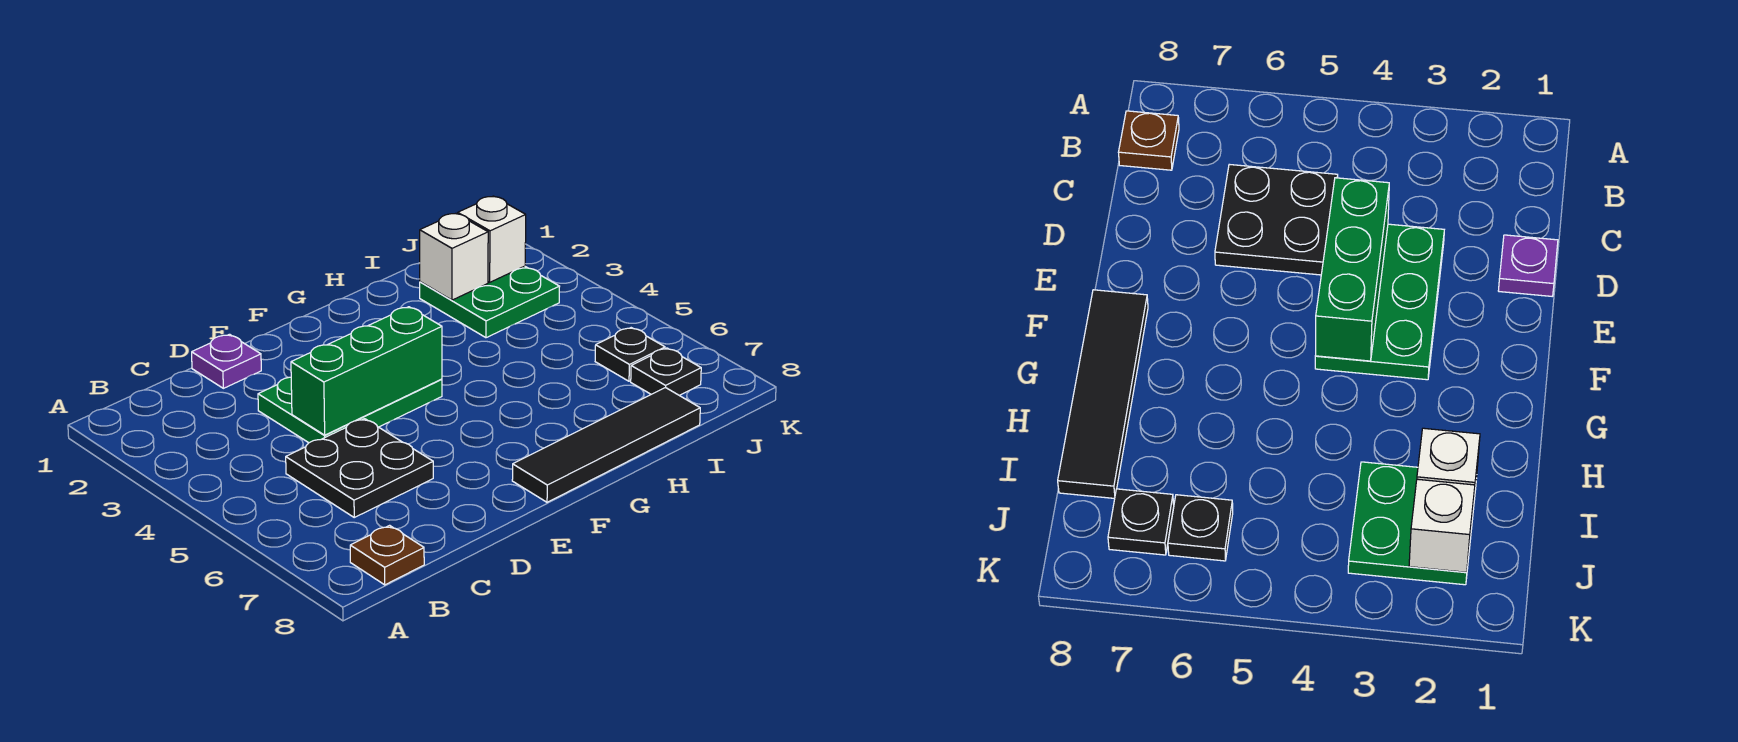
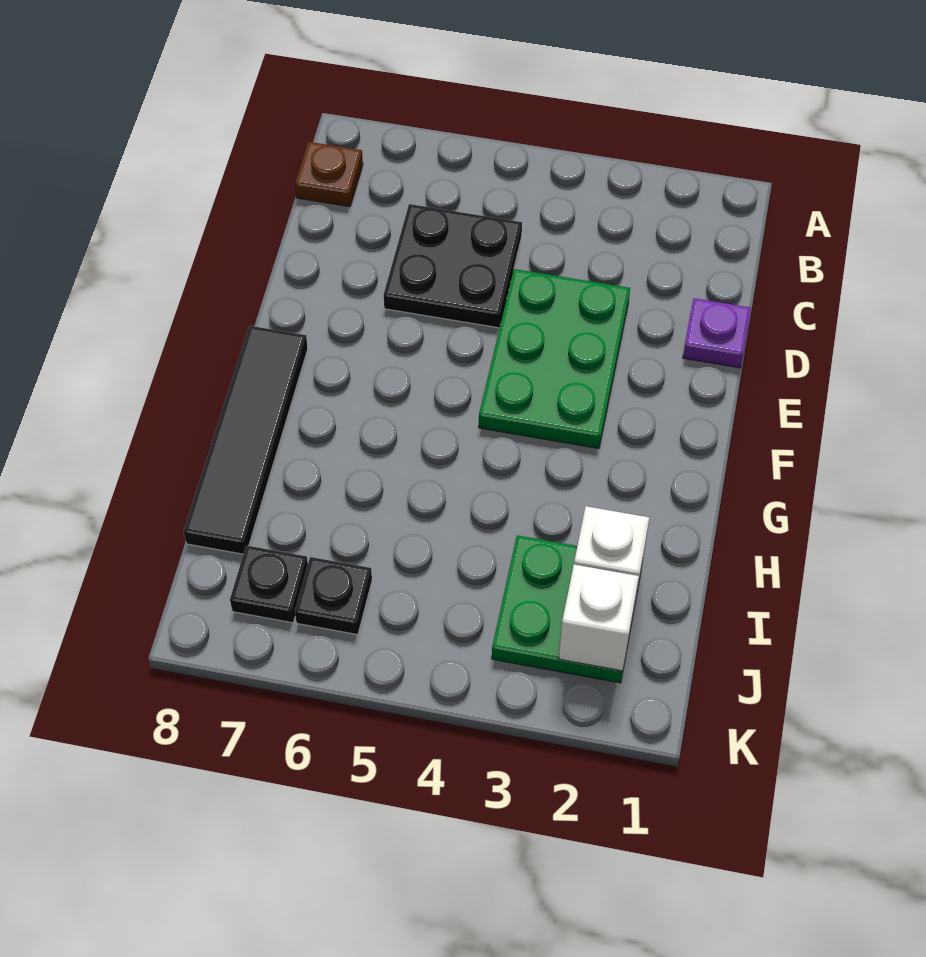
green brick D4:F4 level 2 -> none

